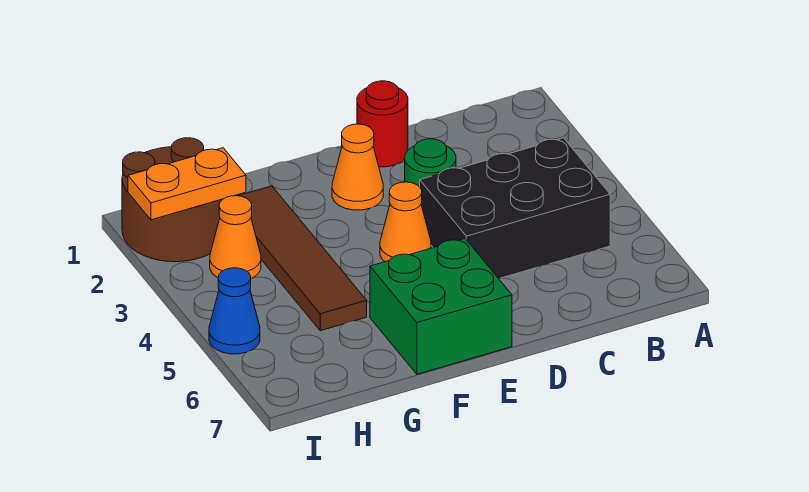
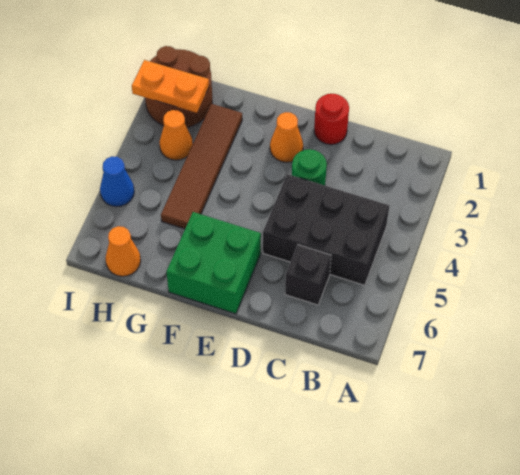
none -> black brick C6 level 1
orange cone E4 level 1 -> orange cone H7 level 1

